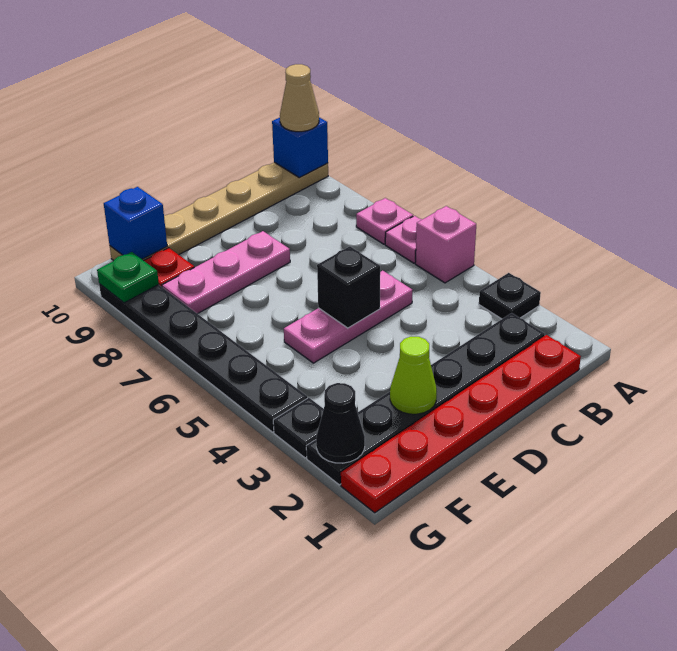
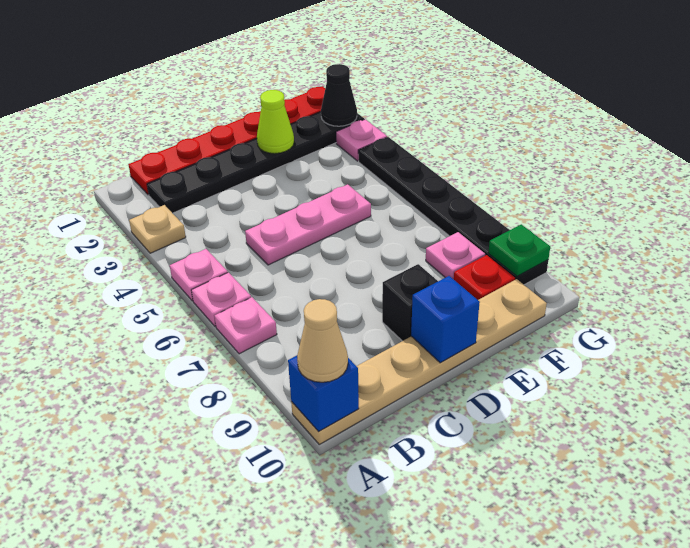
black plate A3 level 1 -> tan plate A3 level 1
pink brick A5 level 1 -> pink plate A5 level 1
black brick D5 level 2 -> black brick D9 level 1
pink plate D8:F8 level 1 -> pink plate F8 level 1
blue brick F10 level 2 -> blue brick D10 level 2
black plate G3 level 1 -> pink plate G3 level 1

